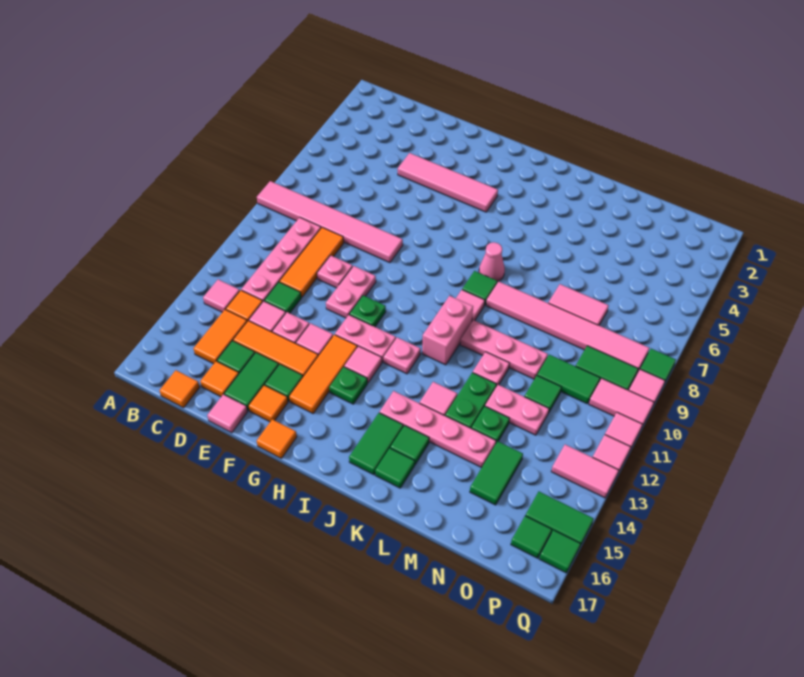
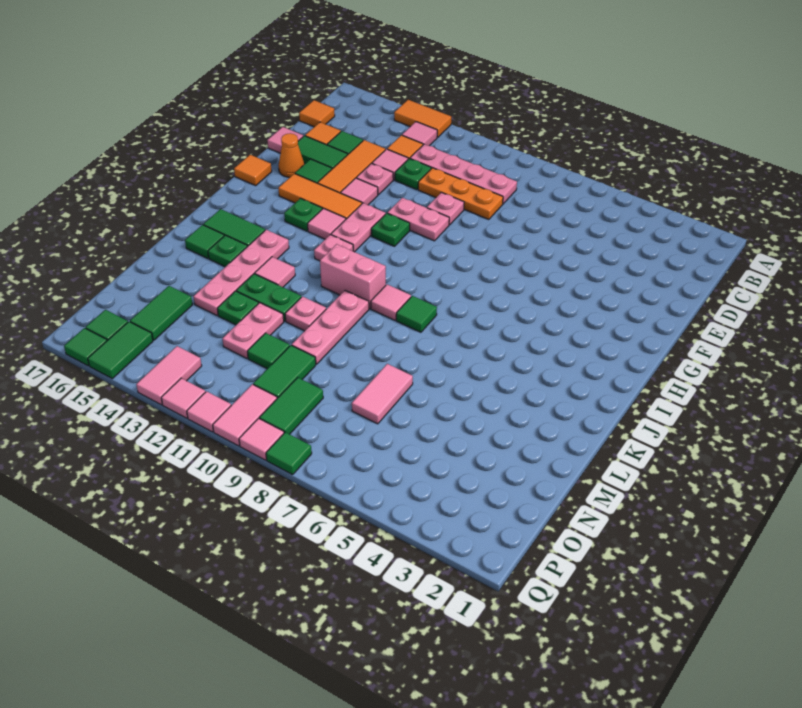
pink tile A8:F8 level 1 -> none
orange tile C14:C15 level 1 -> orange tile A13:A14 level 1
orange tile D9:D11 level 1 -> orange plate D9:D11 level 1
green tile D12 level 1 -> green plate D12 level 1
pink tile E4:H4 level 1 -> none
orange tile F16 level 1 -> orange cone F16 level 1
pink cone J7 level 1 -> none
pink tile K8:P8 level 1 -> none
green tile K15 level 1 -> green plate K15 level 1
green tile N14:N15 level 1 -> green tile N15:O15 level 1

